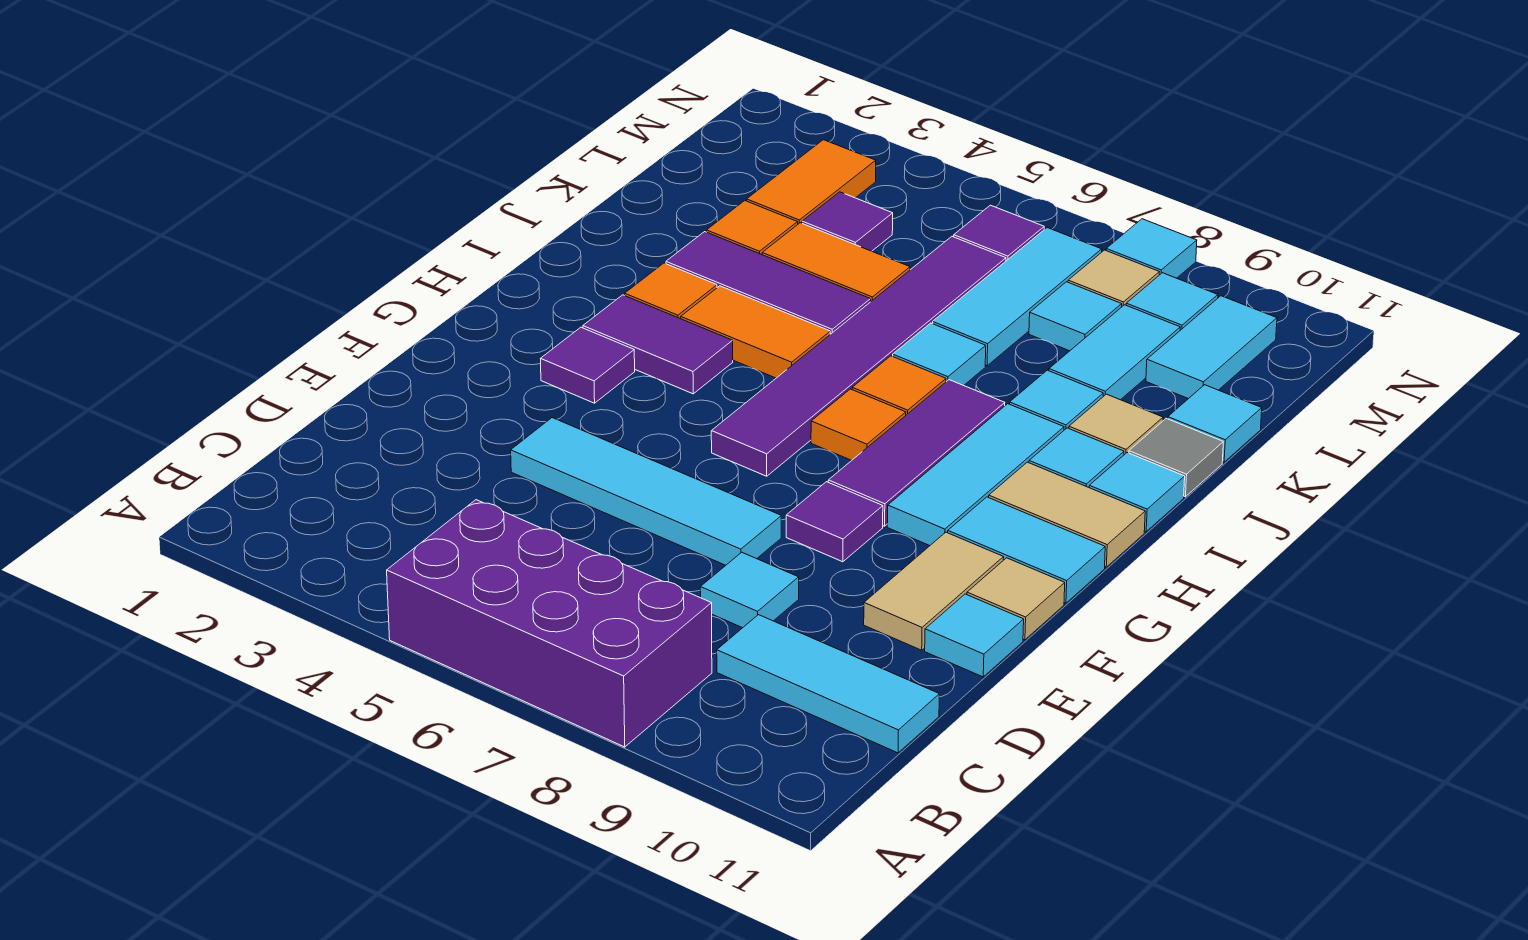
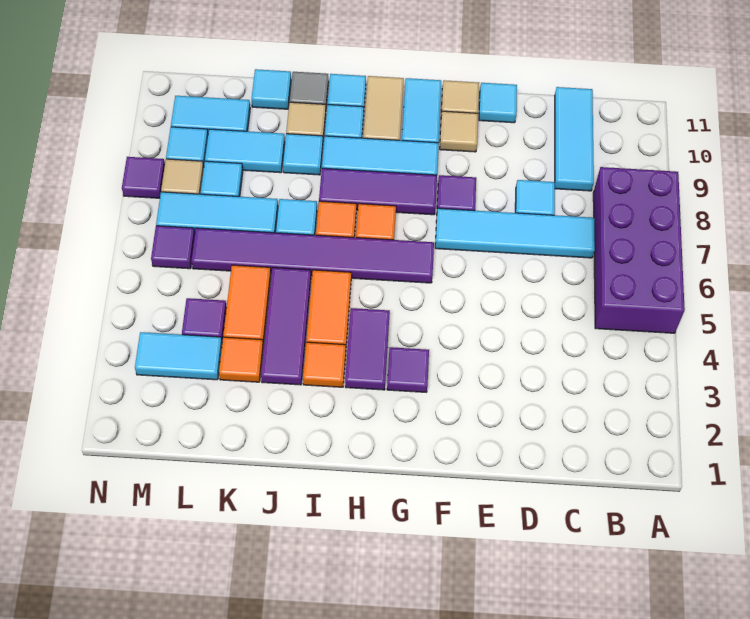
cyan tile E4:E7 level 1 -> cyan tile C7:F7 level 1
tan tile E10:F10 level 1 -> tan tile F10 level 1
orange tile L3:M3 level 1 -> cyan tile L3:M3 level 1
cyan tile N8 level 1 -> purple tile N8 level 1

